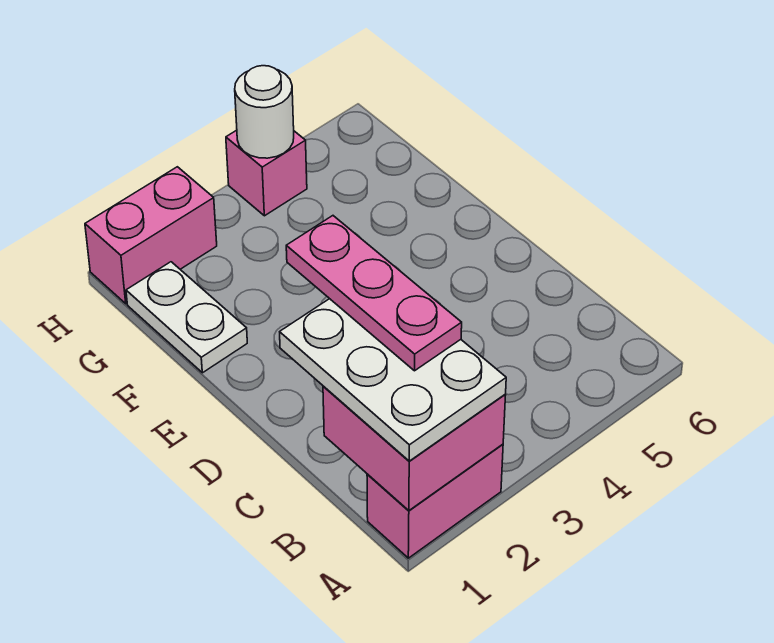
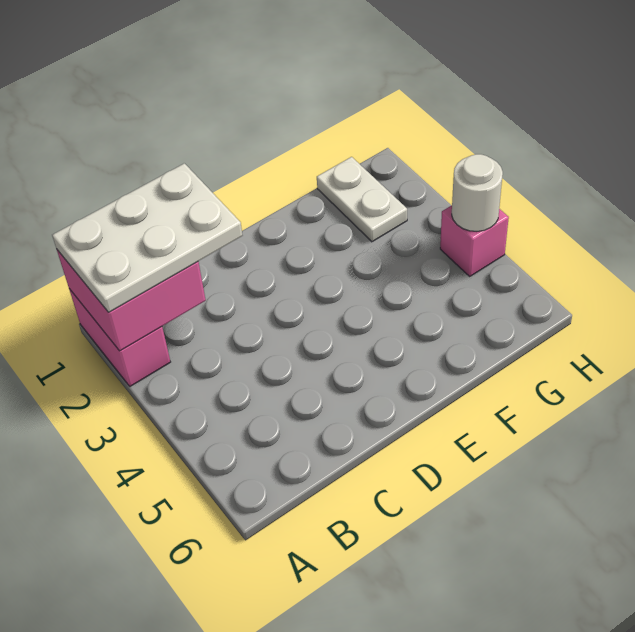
pink plate B2:D2 level 4 -> none
white plate F1:G1 level 1 -> white plate G1:G2 level 1
pink brick H1:H2 level 1 -> none

